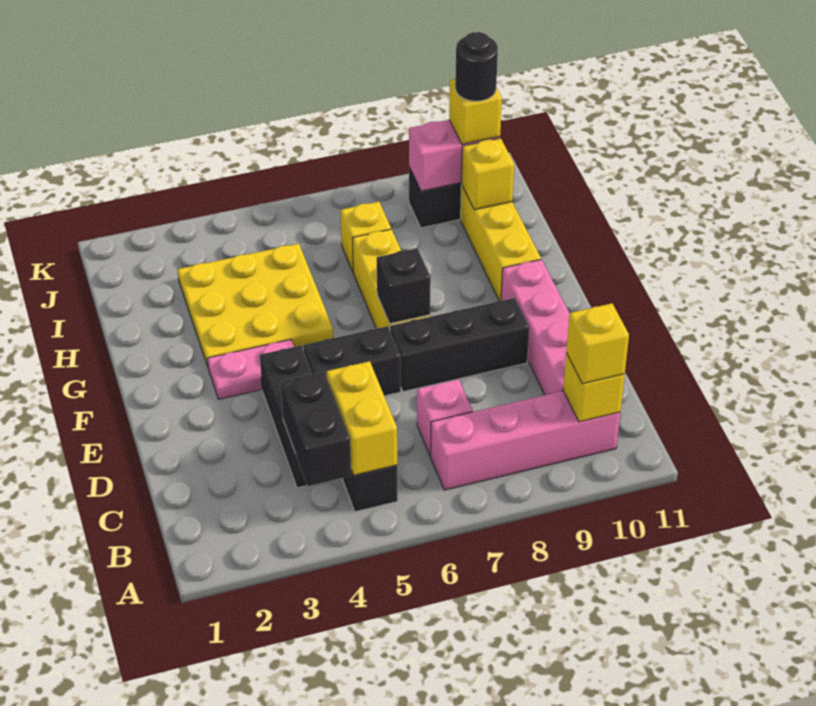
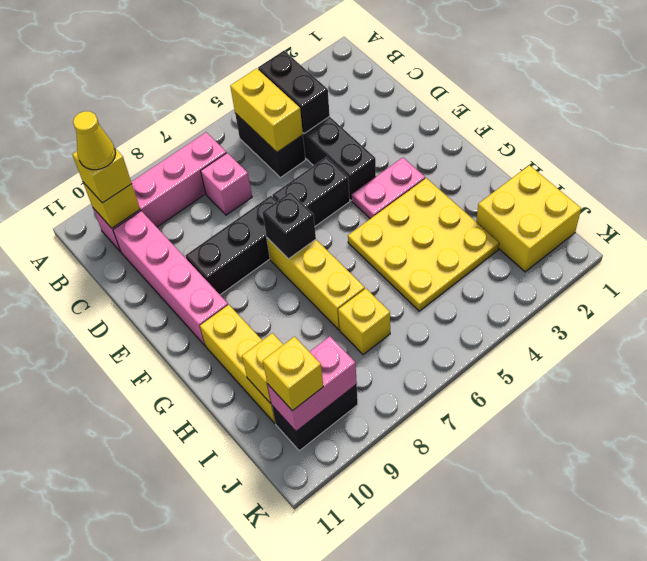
none -> yellow cone B10 level 4
none -> yellow brick I1:J2 level 1
black round brick J10 level 4 -> none

